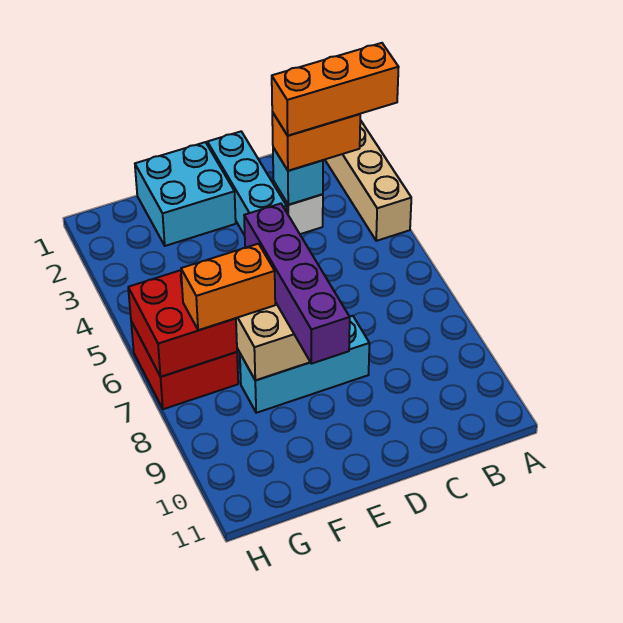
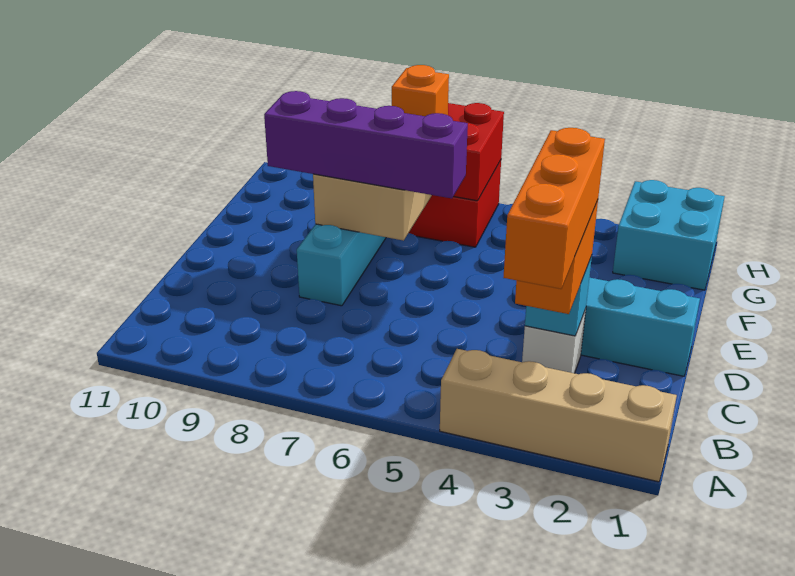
cyan brick E1:F2 level 1 -> cyan brick G1:H2 level 1
orange brick F7:G7 level 3 -> orange brick G7 level 3

